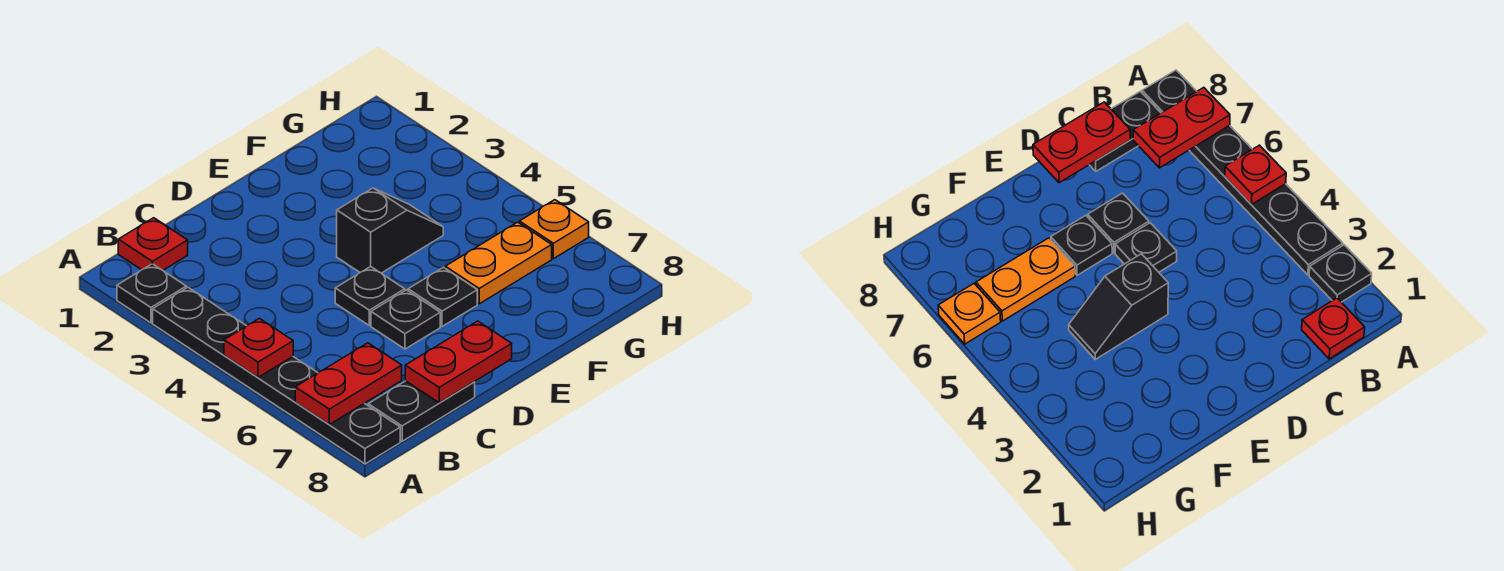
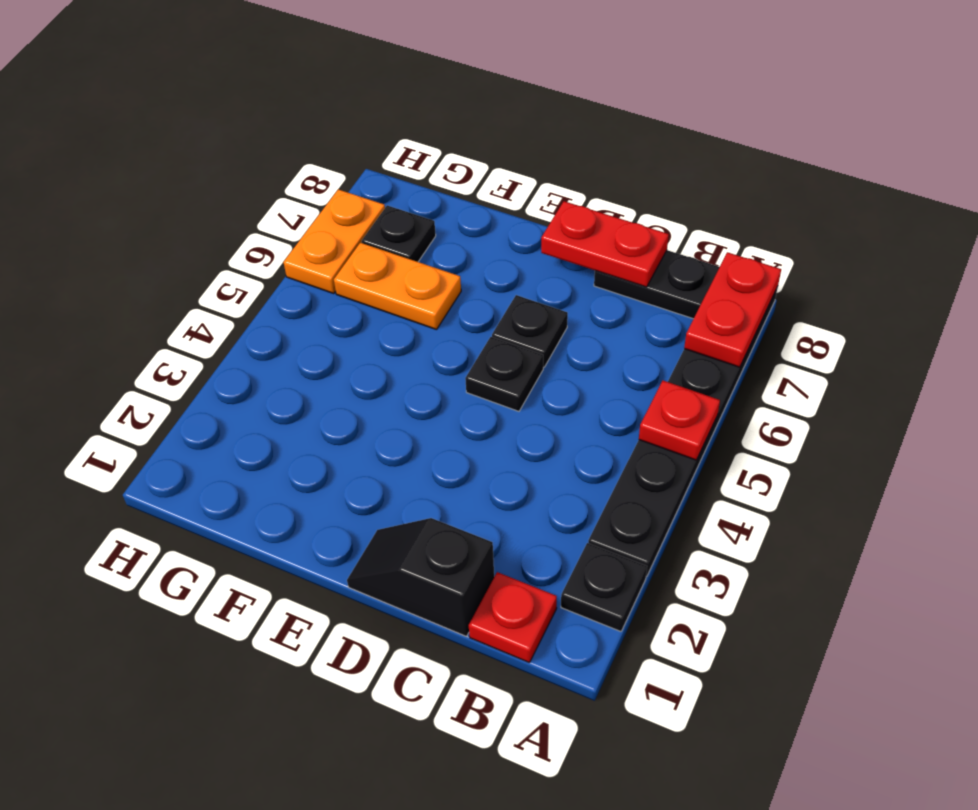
red plate A7:B7 level 2 -> red plate A7:A8 level 2
black slope E4:F4 level 1 top E -> black slope C1:D1 level 1 top C
black plate E6 level 1 -> black plate G7 level 1
orange plate H6 level 1 -> orange plate H6:H7 level 1

